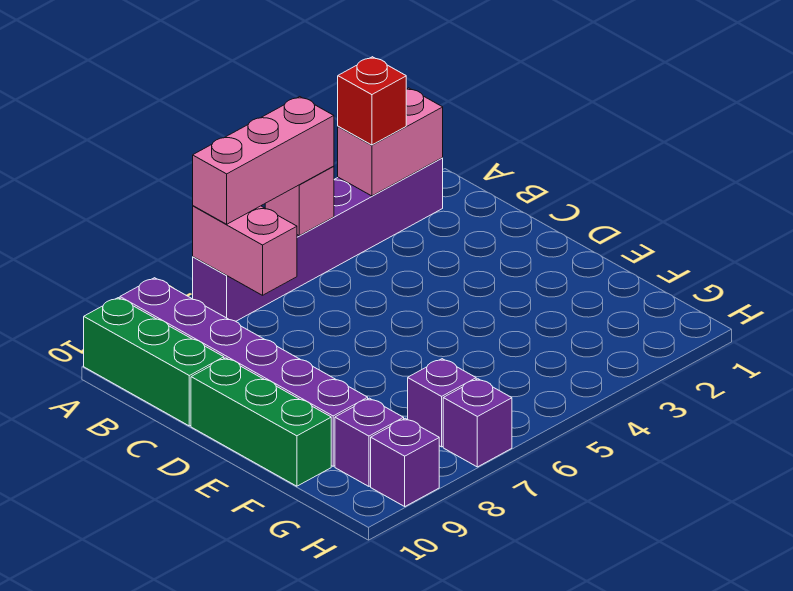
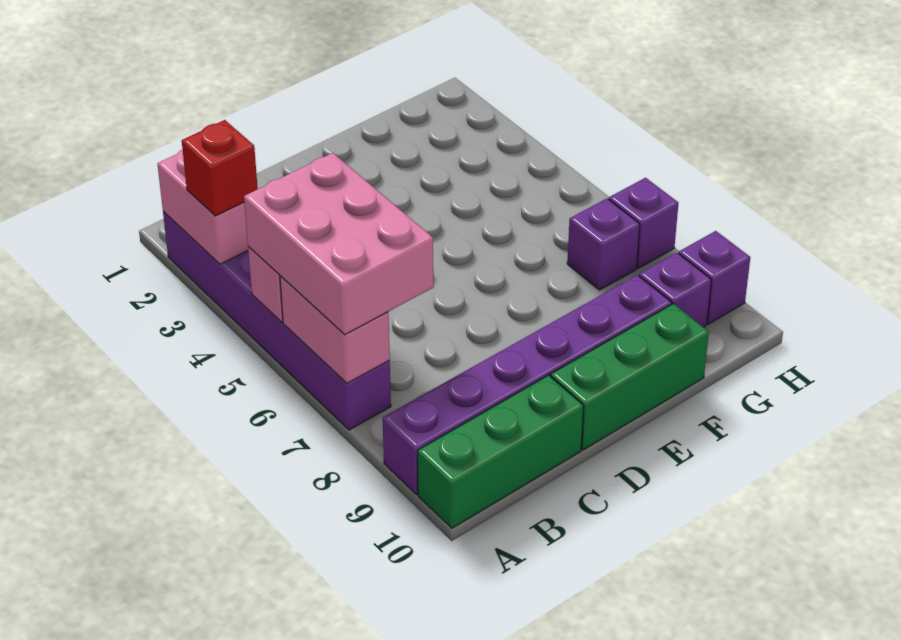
pink brick A5:A7 level 3 -> pink brick A5:B7 level 3
pink brick A7:B7 level 2 -> pink brick A6:A7 level 2

